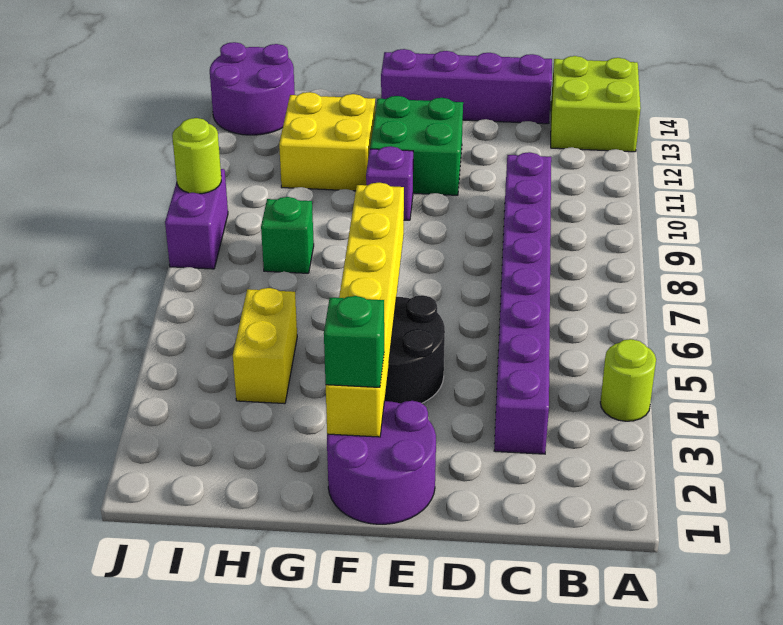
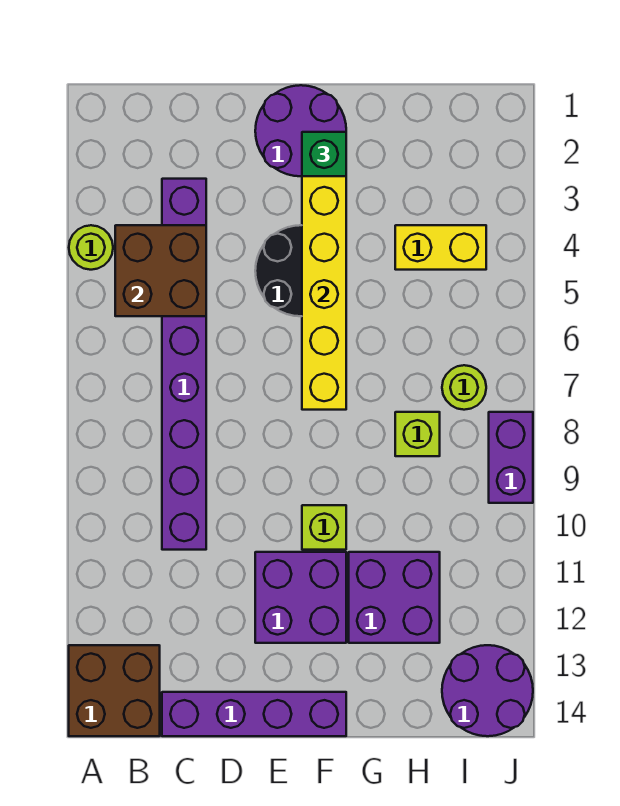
lime brick A13:B14 level 1 -> brown brick A13:B14 level 1
none -> brown brick B4:C5 level 2
green brick E11:F12 level 1 -> purple brick E11:F12 level 1
purple brick F10 level 1 -> lime brick F10 level 1
yellow brick G11:H12 level 1 -> purple brick G11:H12 level 1
yellow brick H4:H5 level 1 -> yellow brick H4:I4 level 1
green brick H8 level 1 -> lime brick H8 level 1
lime round brick J9 level 2 -> lime round brick I7 level 1

